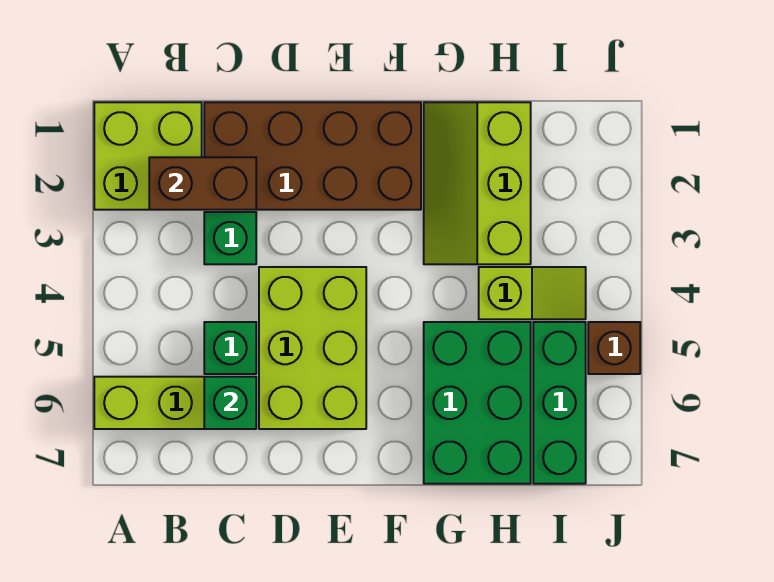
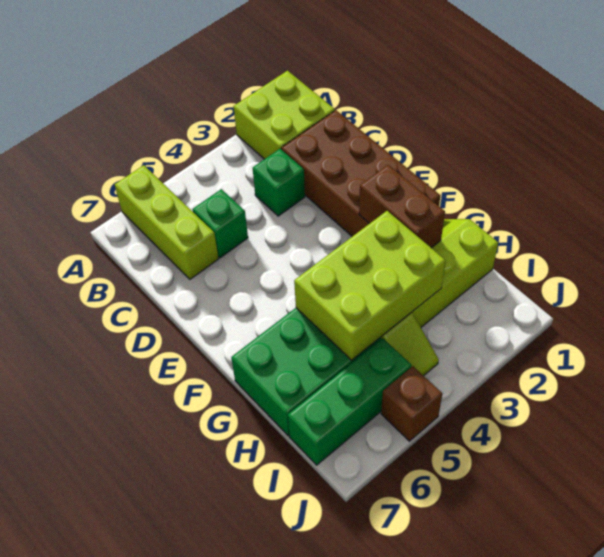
brown brick B2:C2 level 2 -> brown brick F2:G2 level 2
green brick C6 level 2 -> none
lime brick D4:E6 level 1 -> lime brick G3:H5 level 2

